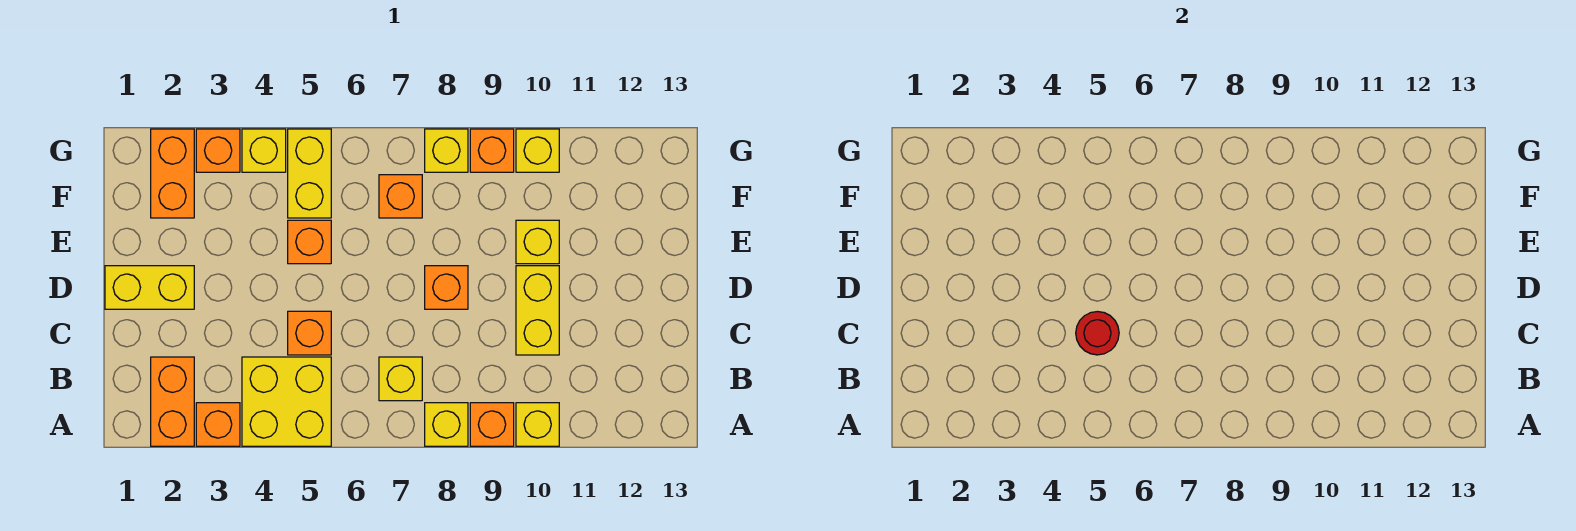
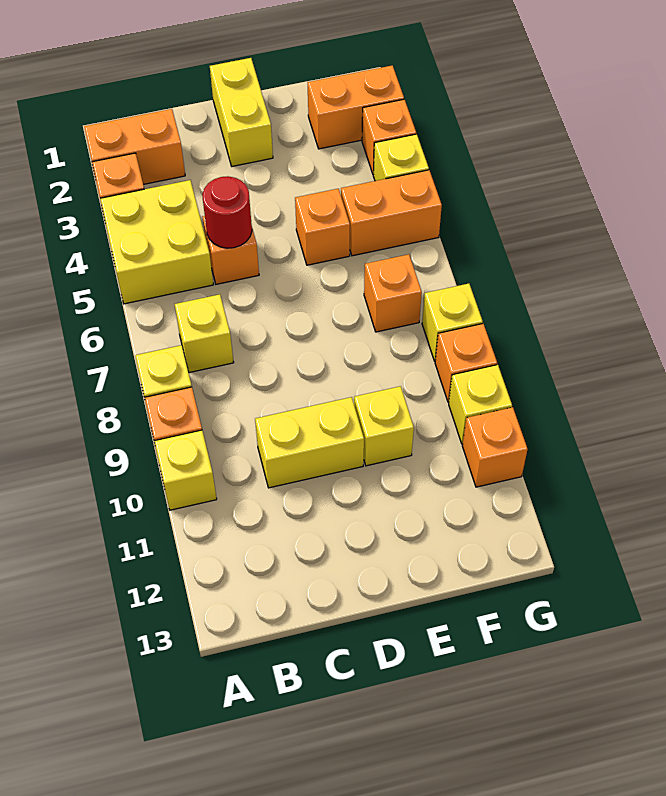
orange brick D8 level 1 -> orange brick G11 level 1
yellow brick F5:G5 level 1 -> orange brick F5:G5 level 1

